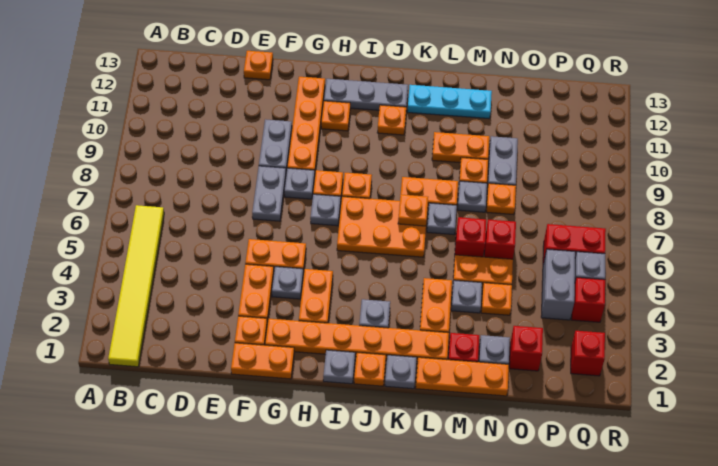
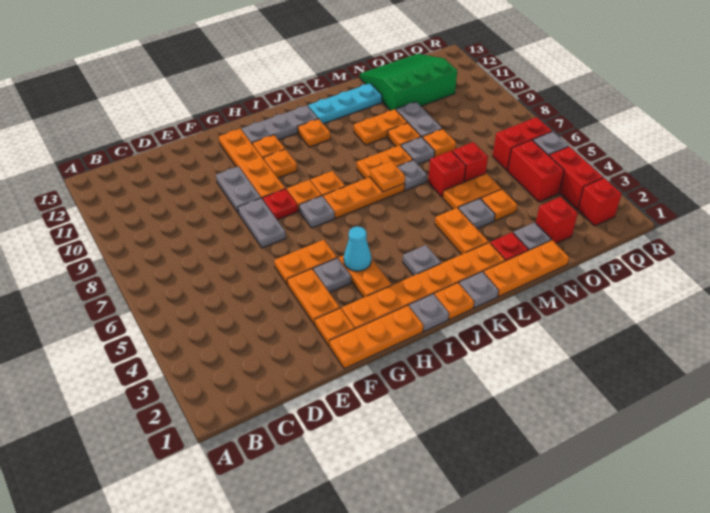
yellow tile B1:B6 level 1 -> none
orange plate E13 level 1 -> orange plate H10 level 1
orange plate F1:G1 level 1 -> orange plate F1:H1 level 1
grey plate G8 level 1 -> red plate G8 level 1
none -> cyan cone H4 level 2
orange plate I6:K7 level 1 -> orange plate I7:K7 level 1
none -> green slope N11:P13 level 1 top 11
grey brick P4:P5 level 1 -> red brick P4:P5 level 1
red brick Q4 level 1 -> red brick Q3:Q4 level 1

